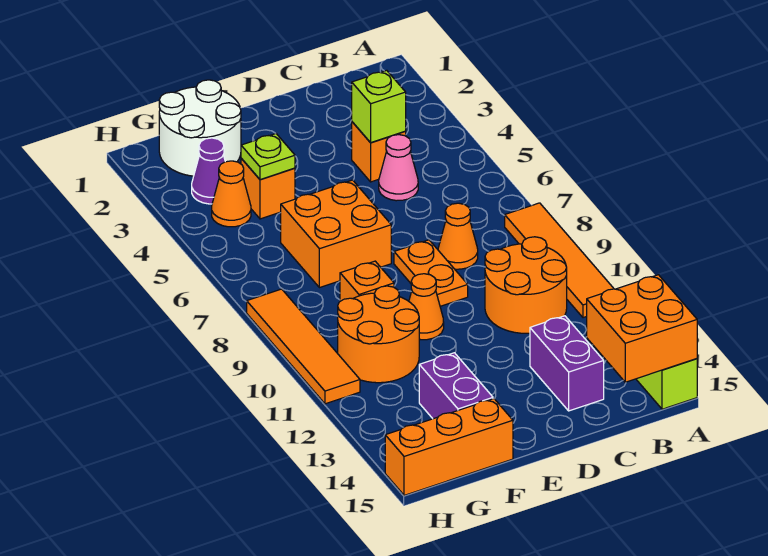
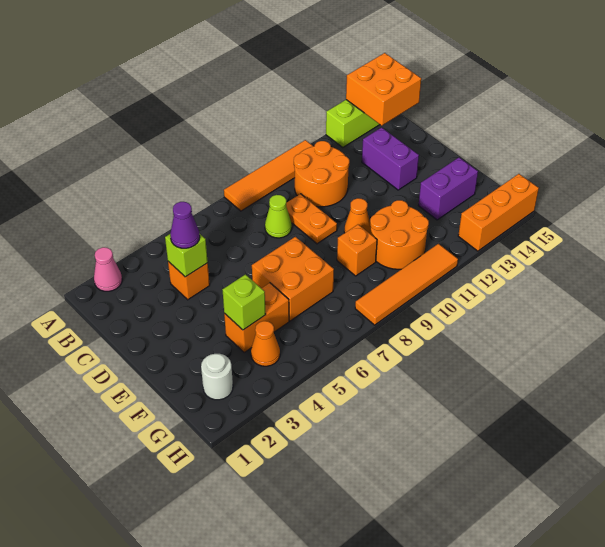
pink cone C5 level 1 -> pink cone A2 level 1
orange cone C8 level 1 -> lime cone C8 level 1
purple brick C13:C14 level 1 -> purple brick C13:D13 level 1
orange plate D8:D9 level 1 -> orange plate C9:D9 level 1
white round brick F1:G2 level 1 -> white round brick G2 level 1
orange brick F4 level 1 -> orange brick F4:F5 level 1
lime plate F4 level 2 -> lime brick F4 level 2
orange brick F15:H15 level 1 -> orange brick H13:H15 level 1
purple cone G3 level 1 -> purple cone C4 level 3

